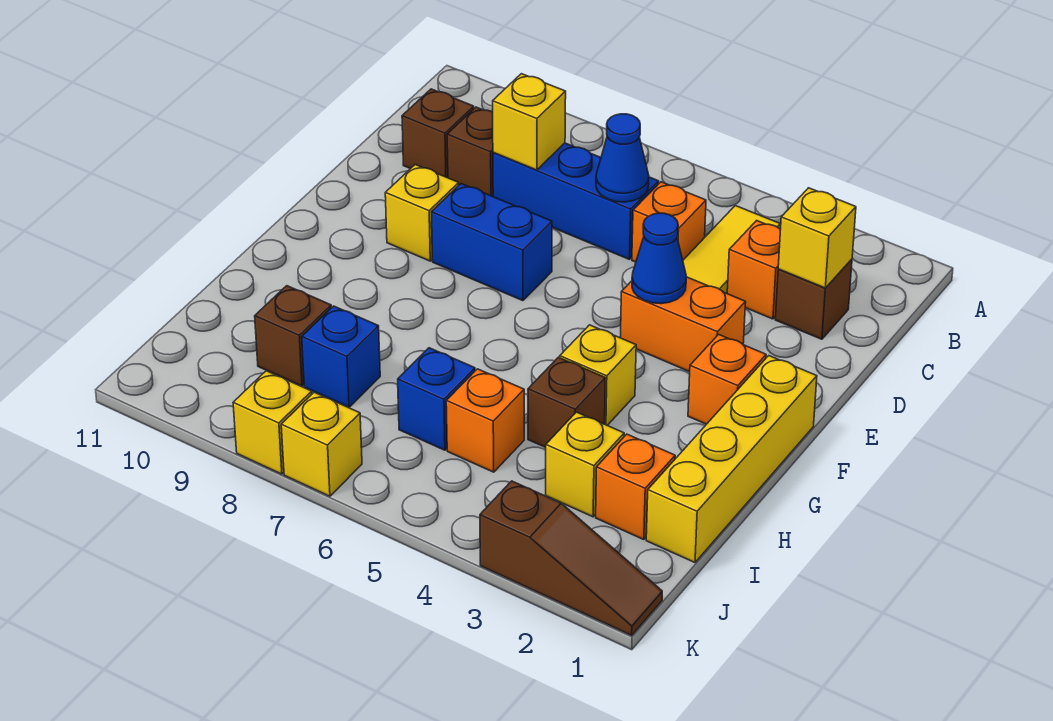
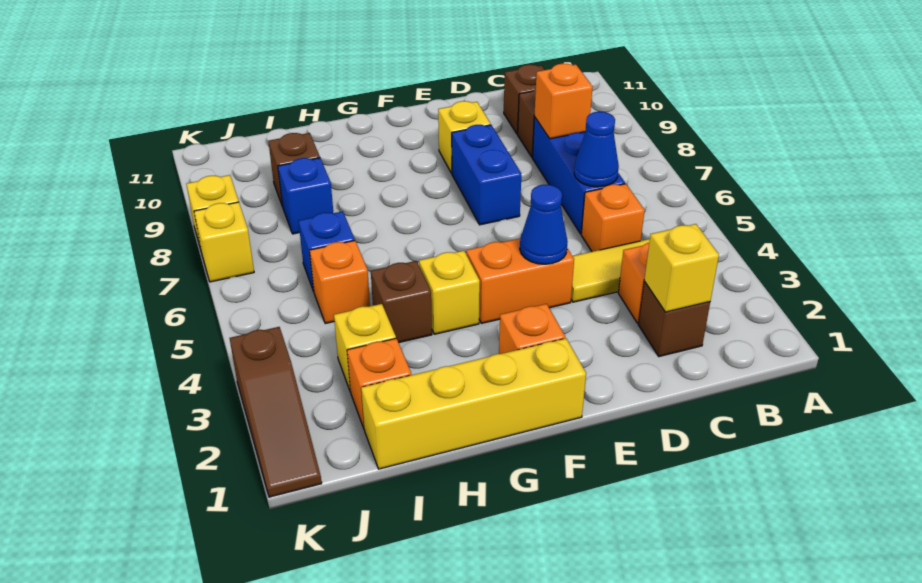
yellow brick C8 level 2 -> orange brick C8 level 2
orange brick E3:E4 level 1 -> orange brick E4:F4 level 1

